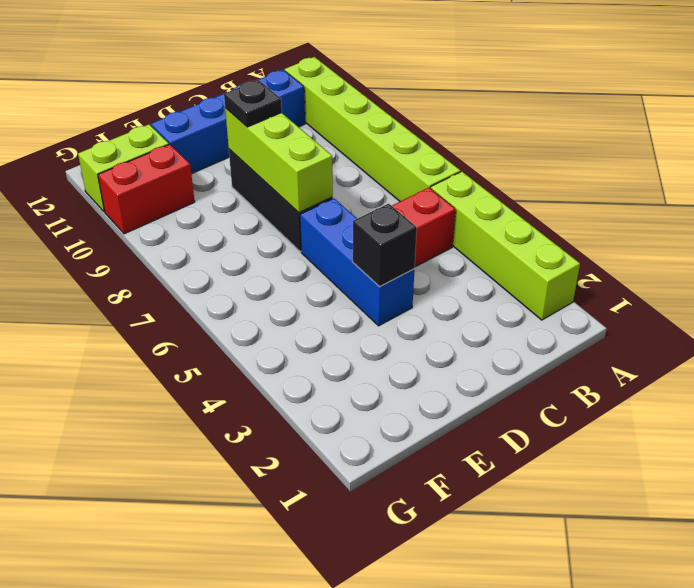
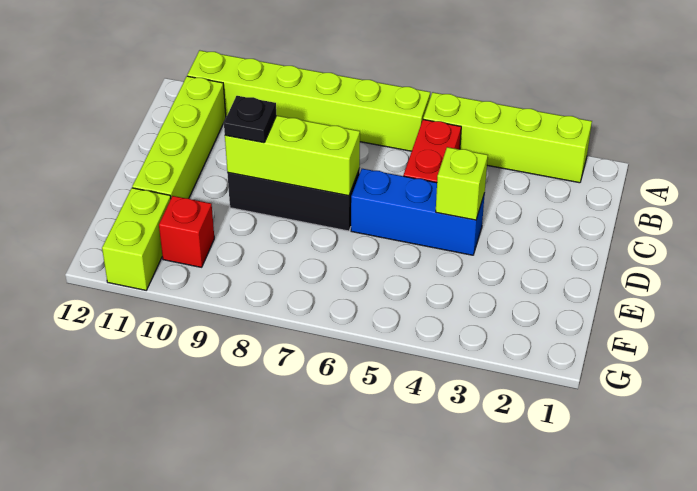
blue brick B11:E11 level 1 -> lime brick B11:E11 level 1
black brick D4 level 2 -> lime brick D4 level 2
red brick F10:G10 level 1 -> red brick F10 level 1

